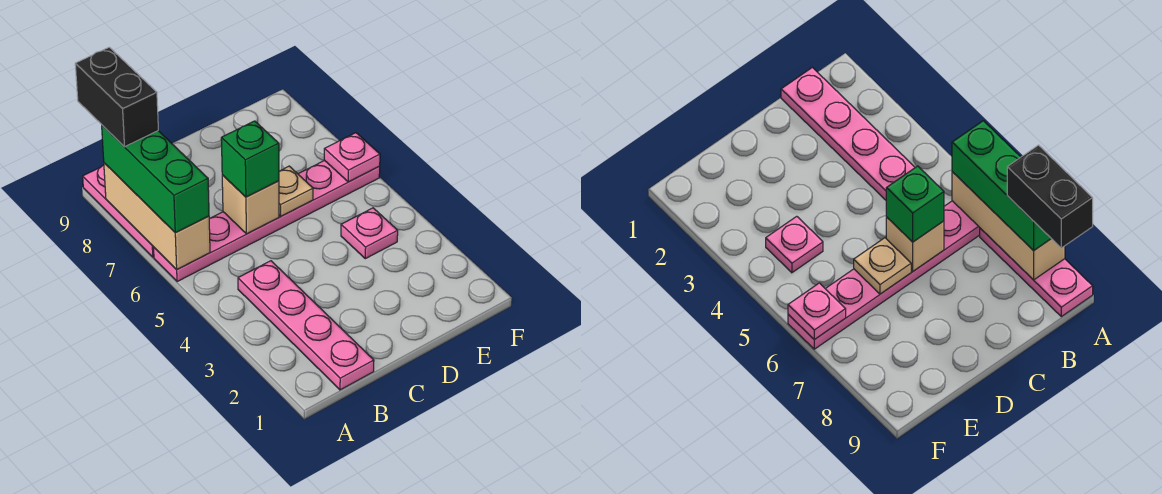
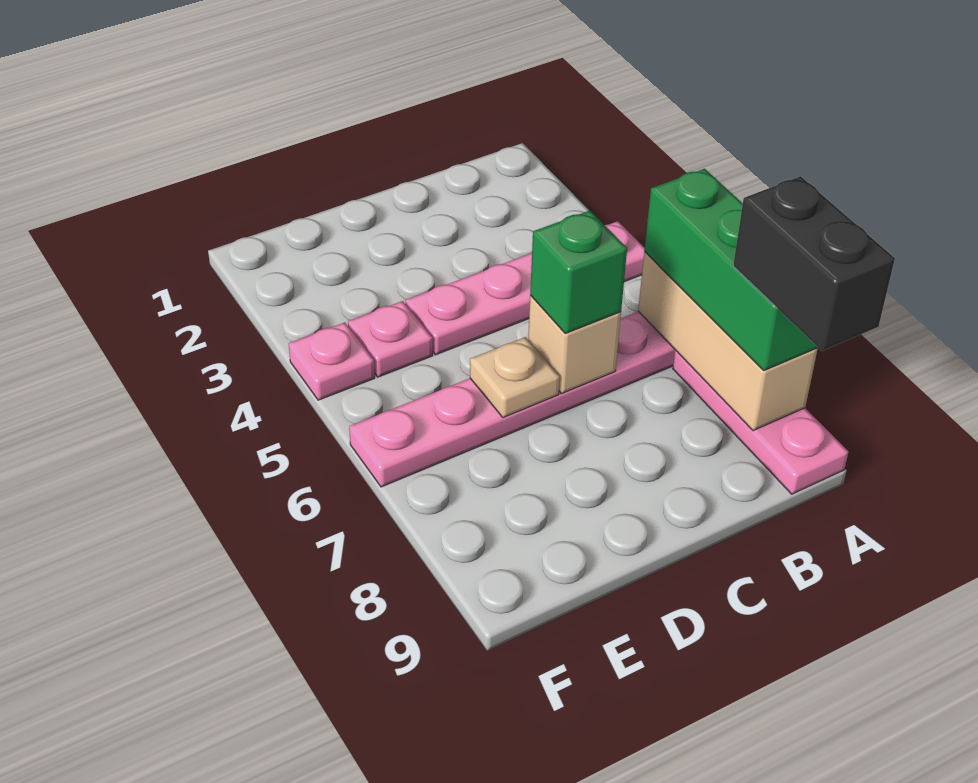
pink plate B1:B4 level 1 -> pink plate A4:D4 level 1
pink plate F6 level 2 -> pink plate F4 level 1

